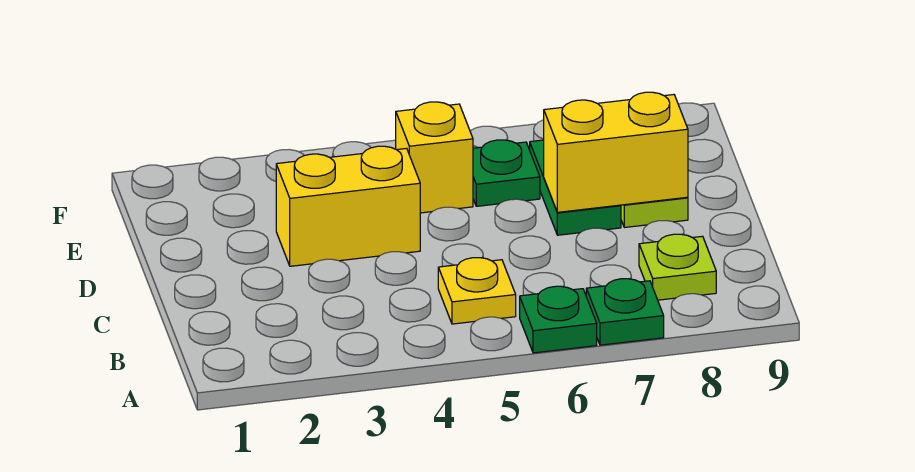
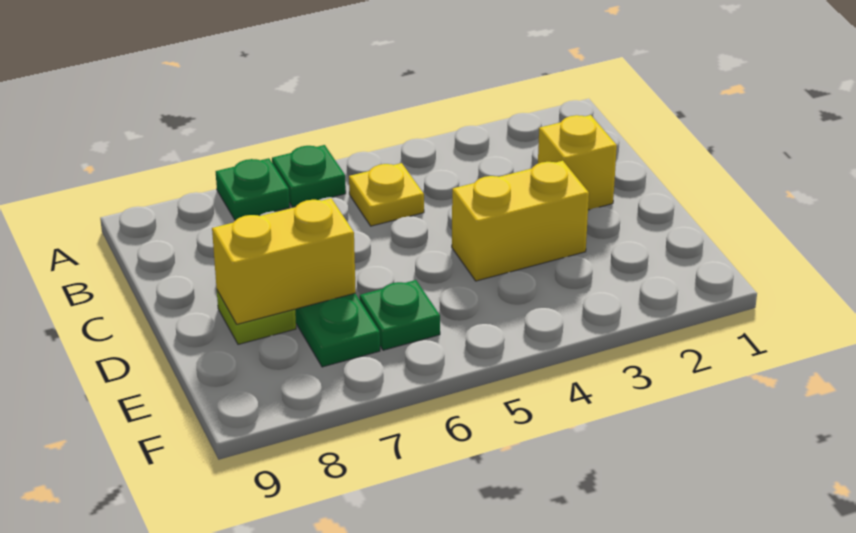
lime plate B8 level 1 -> none
yellow brick E5 level 1 -> yellow brick C2 level 1

